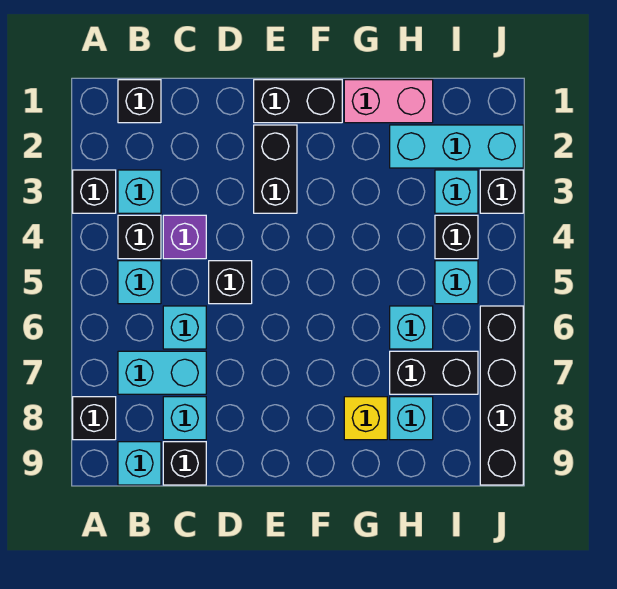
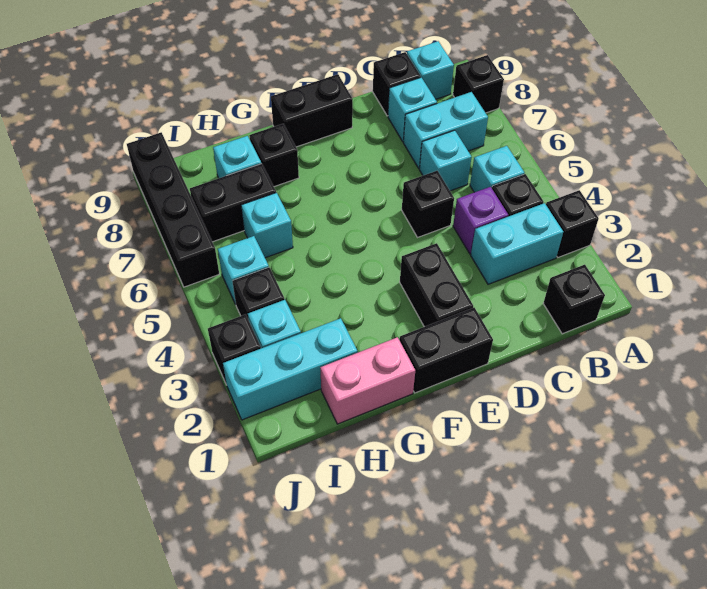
cyan brick B3 level 1 -> cyan brick B3:C3 level 1
none -> black brick E9:F9 level 1
yellow brick G8 level 1 -> black brick G8 level 1

